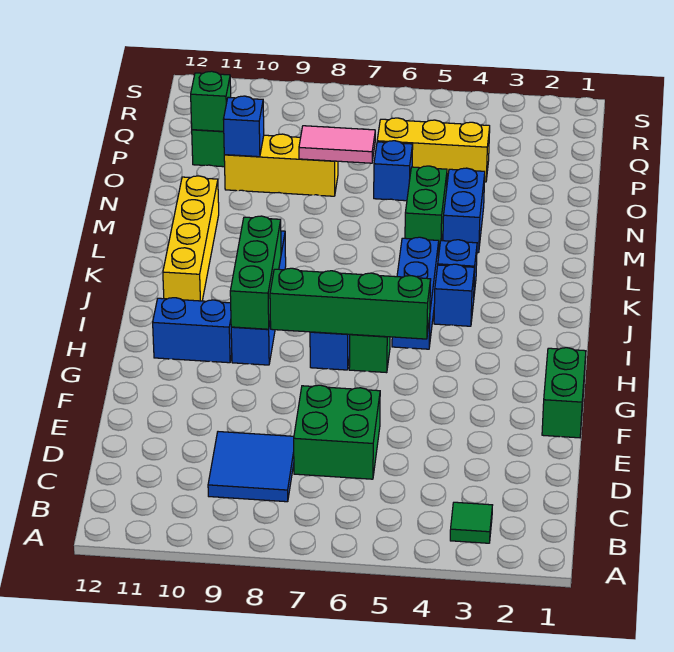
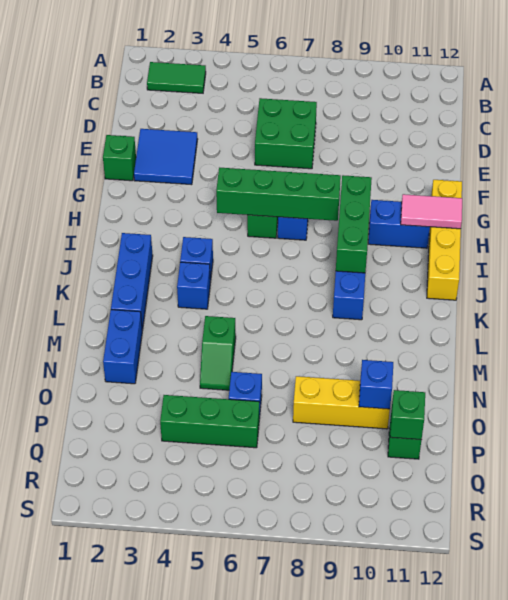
green tile B3 level 1 -> green tile B2:B3 level 1
blue tile C8:D9 level 1 -> blue tile E2:F3 level 1
green brick F1:G1 level 1 -> green brick F1 level 1
blue brick I5:K5 level 1 -> blue brick J2:L2 level 1
yellow brick J11:M11 level 1 -> yellow brick G12:J12 level 1
blue brick M4:N4 level 1 -> blue brick M2:N2 level 1
green brick M5:N5 level 1 -> green slope M5:N5 level 1 top M
pink tile O7:O8 level 2 -> pink tile H11:H12 level 2
yellow brick P4:P6 level 1 -> green brick P4:P6 level 1

